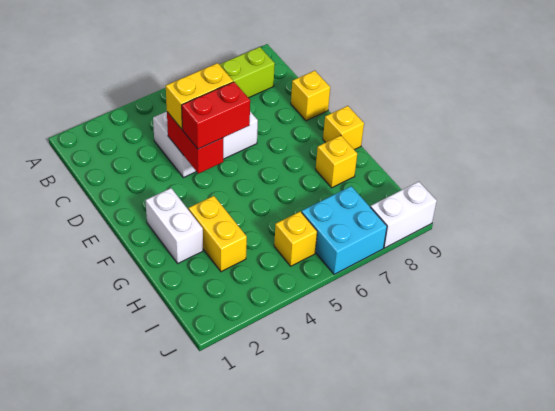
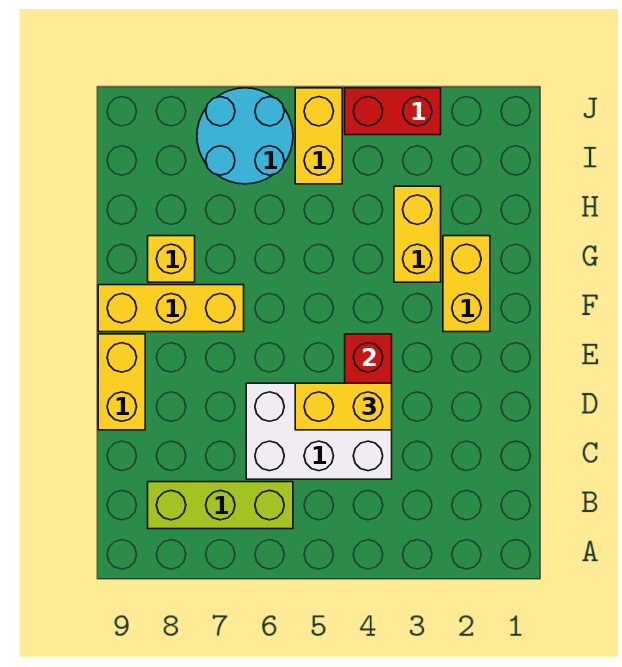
yellow brick D9 level 1 -> yellow brick D9:E9 level 1
red brick E4:E5 level 3 -> red brick J3:J4 level 1
white brick F2:G2 level 1 -> yellow brick F2:G2 level 1
yellow brick F9 level 1 -> yellow brick F7:F9 level 1
yellow brick I5 level 1 -> yellow brick I5:J5 level 1
cyan brick I6:J7 level 1 -> cyan round brick I6:J7 level 1
white brick J8:J9 level 1 -> none

